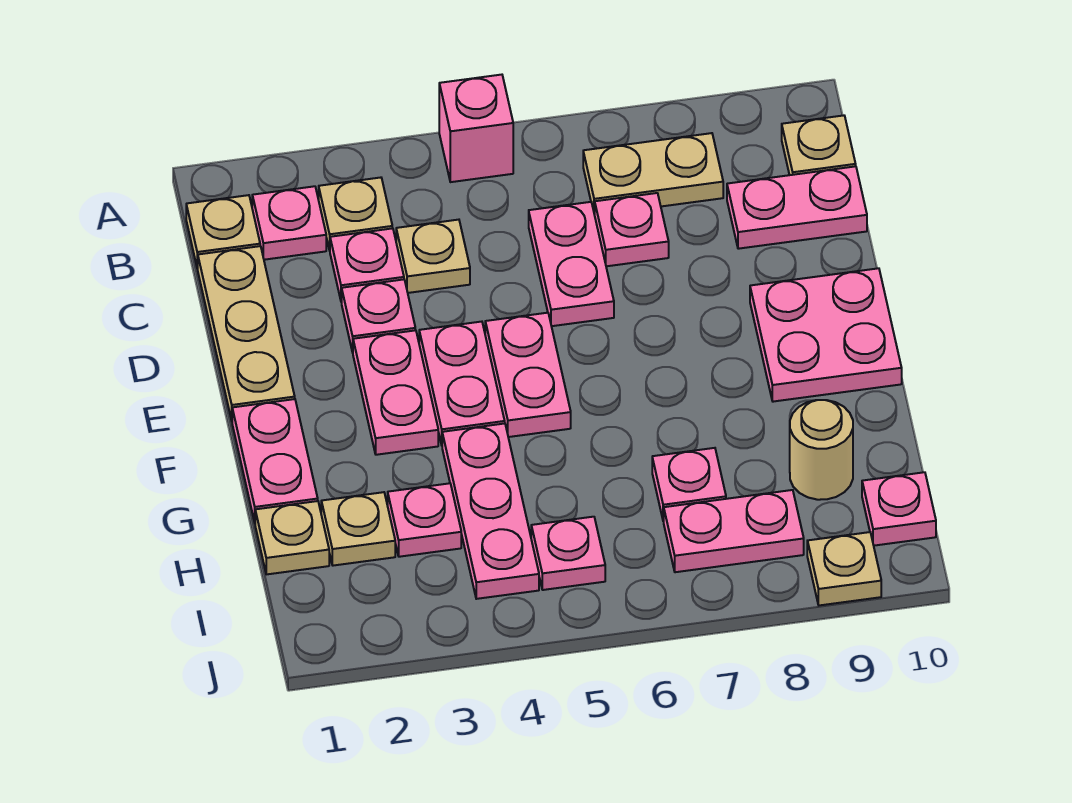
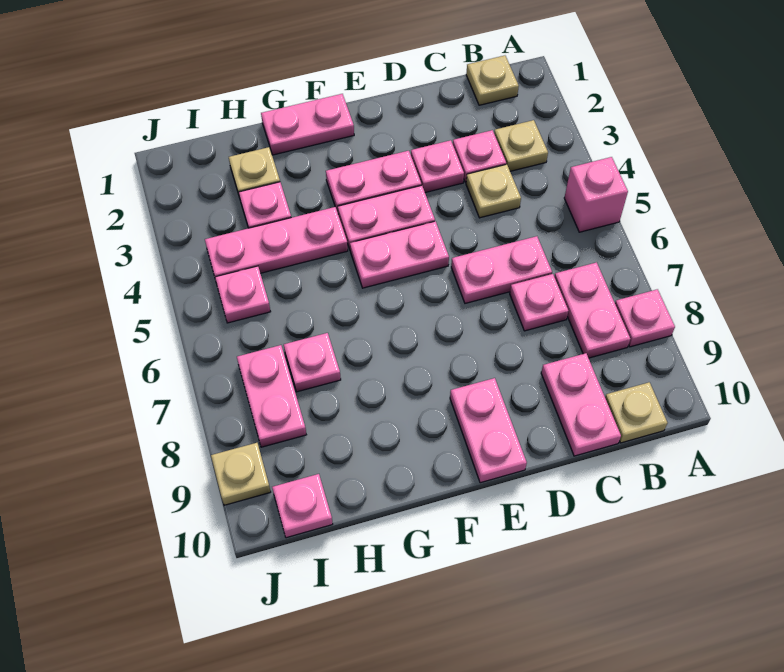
pink plate B2 level 1 -> pink plate A8 level 1
tan plate B7:B8 level 1 -> pink plate B7:B8 level 1
tan plate C1:E1 level 1 -> none
pink plate E9:F10 level 1 -> pink plate E9:E10 level 1
tan plate H1 level 1 -> none
tan round brick H9 level 1 -> none

